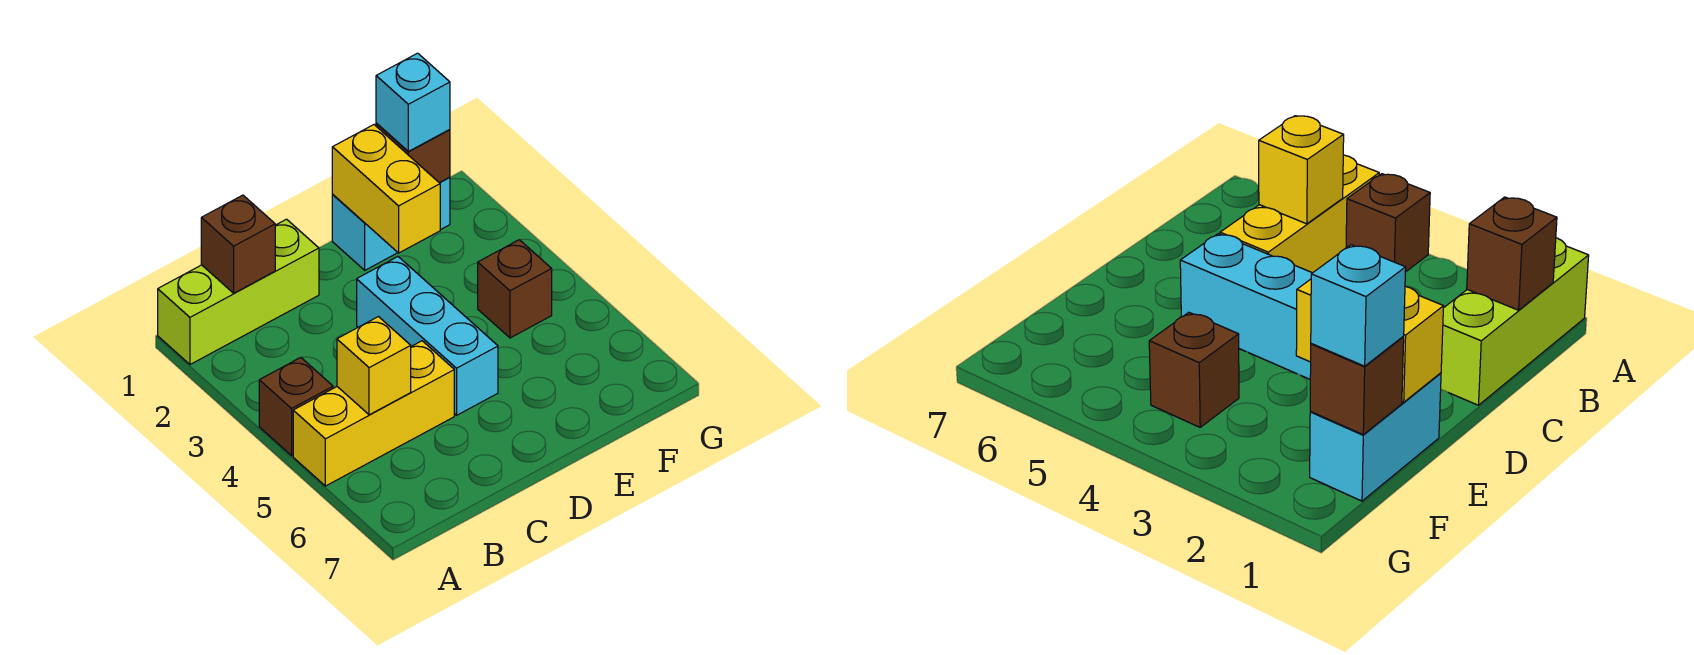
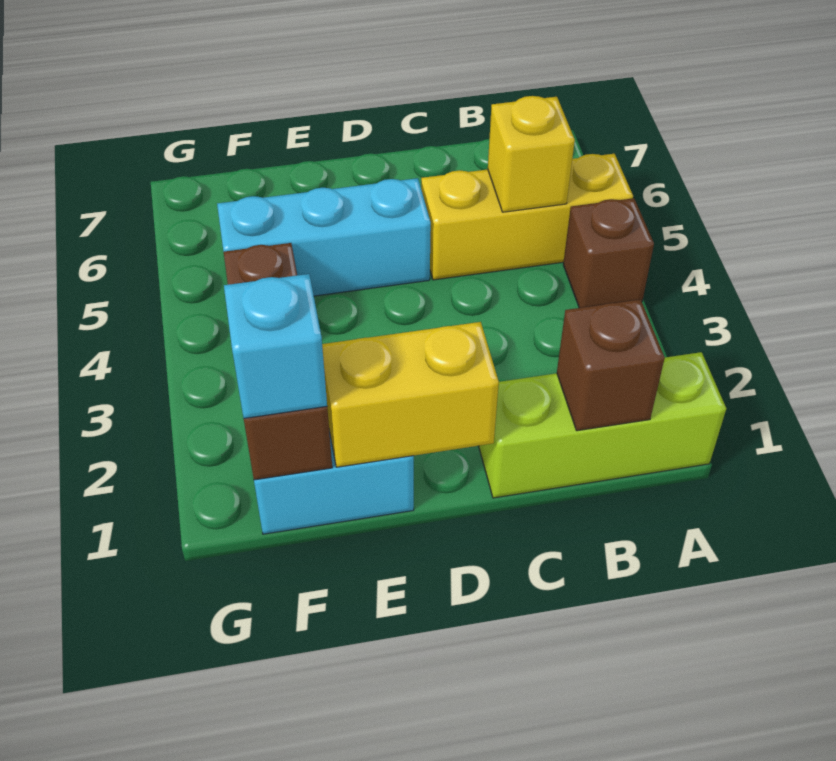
cyan brick D3:D5 level 1 -> cyan brick D5:F5 level 1
yellow brick E1:E2 level 2 -> yellow brick D1:E1 level 2

